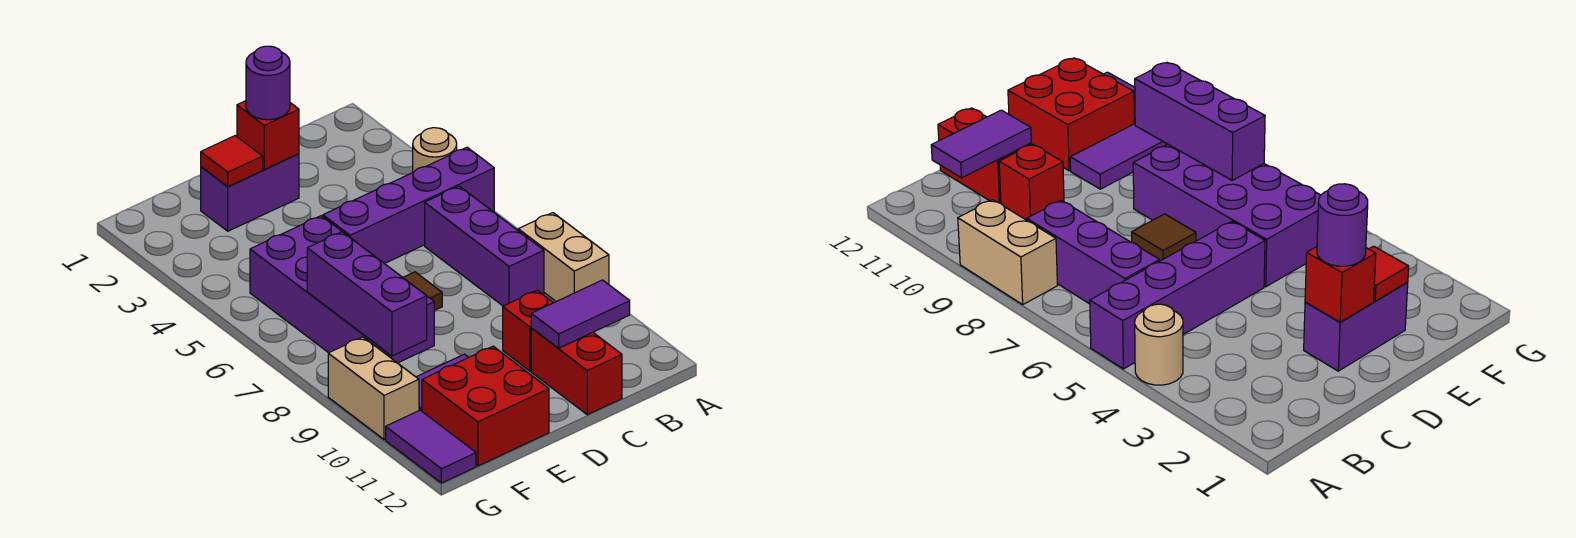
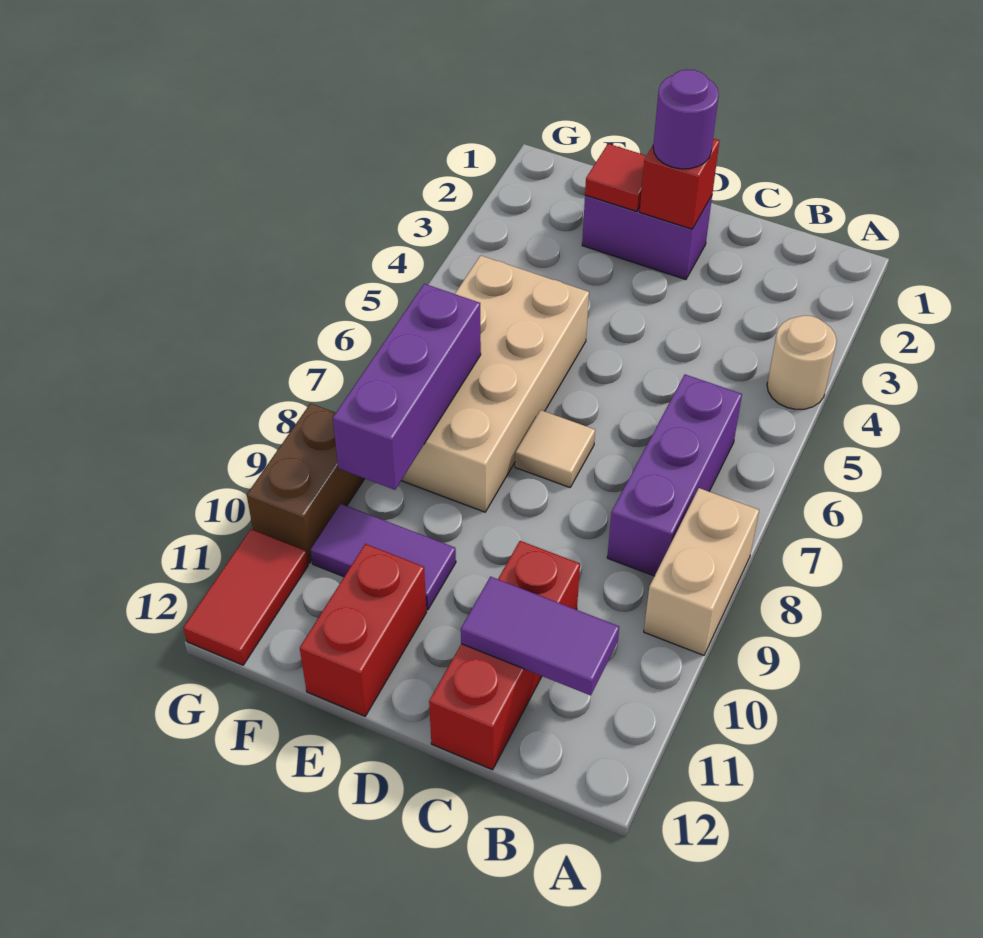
purple brick A5:D5 level 1 -> none
brown tile D7 level 1 -> tan tile D7 level 1
purple brick E5:F8 level 1 -> tan brick E5:F8 level 1
red brick E11:F12 level 1 -> red brick E11:E12 level 1
tan brick G9:G10 level 1 -> brown brick G9:G10 level 1
purple tile G11:G12 level 1 -> red tile G11:G12 level 1

